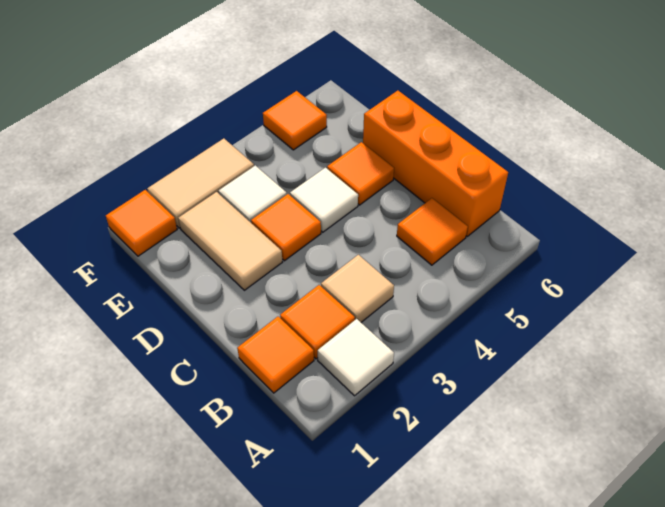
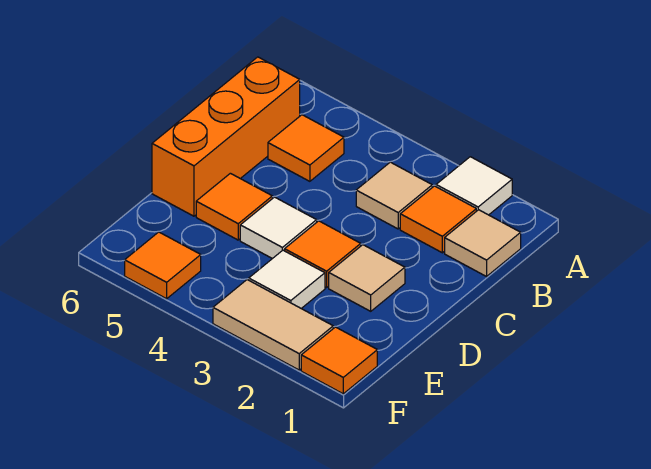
orange tile B1 level 1 -> tan tile B1 level 1
tan tile D2:E2 level 1 -> tan tile D2 level 1

